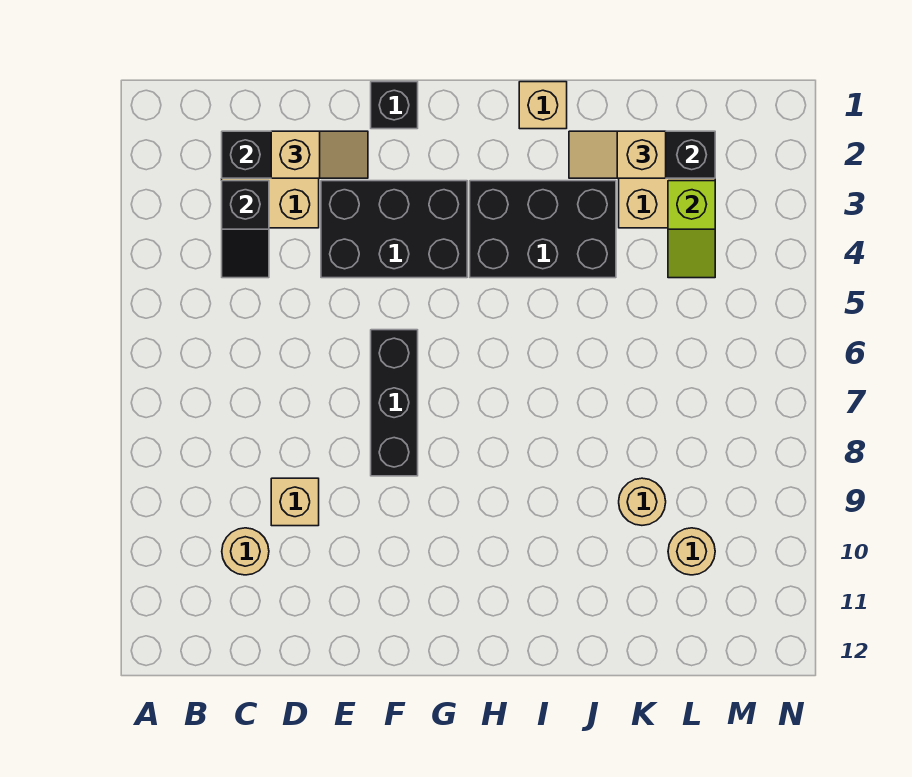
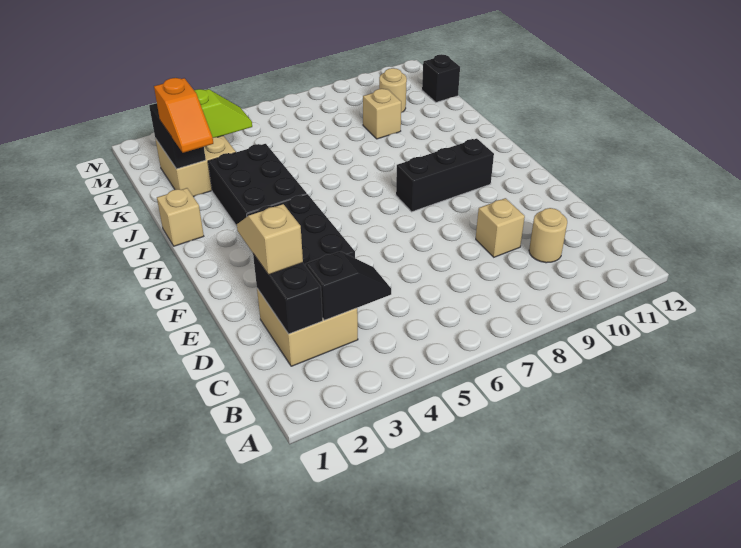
black brick F1 level 1 -> black brick L12 level 1
black brick F6:F8 level 1 -> black brick G8:G10 level 1
tan slope J2:K2 level 3 top K -> orange slope J2:K2 level 3 top K
tan round brick K9 level 1 -> tan brick K9 level 1

